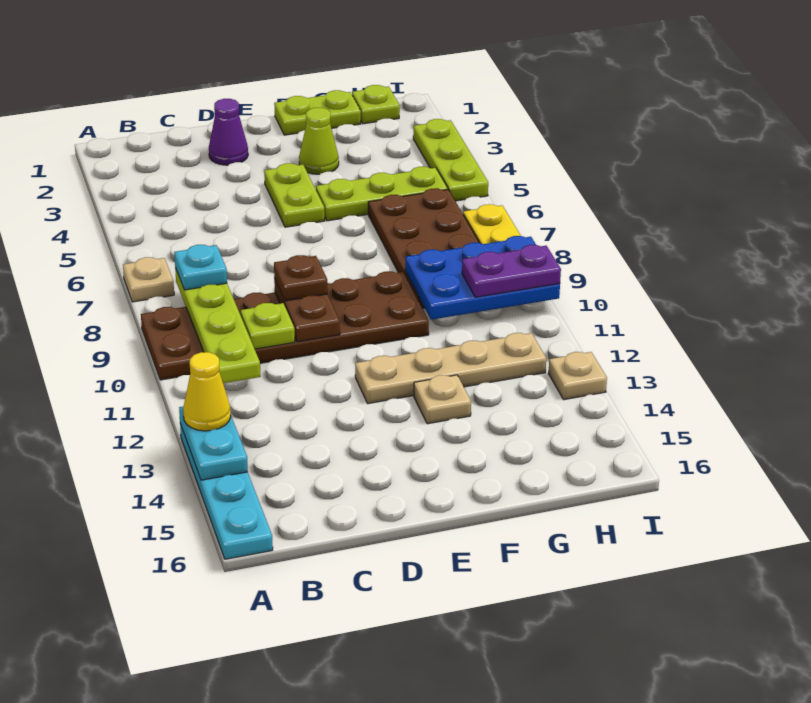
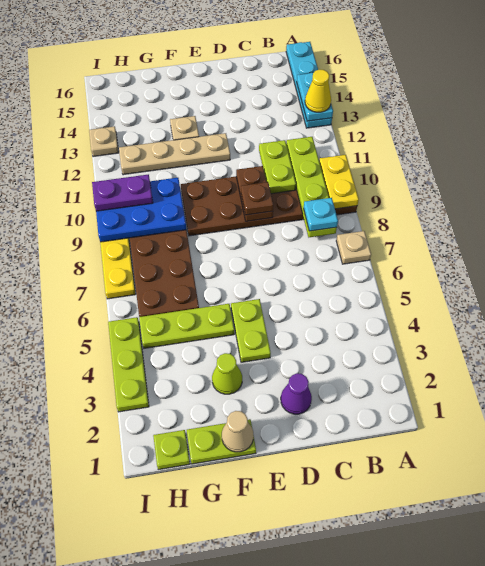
none -> yellow plate A9:A10 level 2
lime plate C10 level 2 -> lime plate C10:C11 level 2
none -> tan cone F1 level 2

